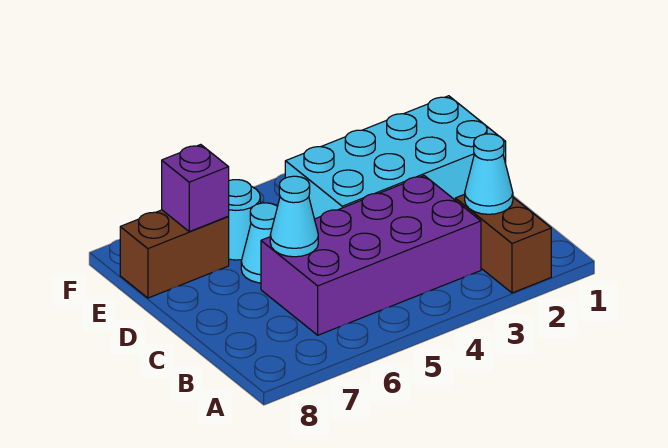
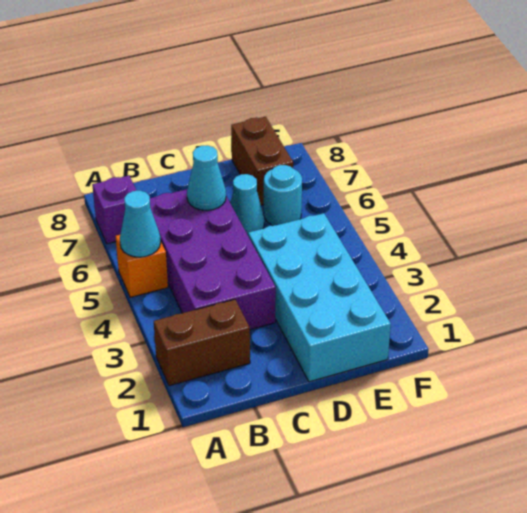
none -> orange brick A5 level 1
cyan cone B2 level 2 -> cyan cone A5 level 2
purple brick E7 level 2 -> purple brick A7 level 1

